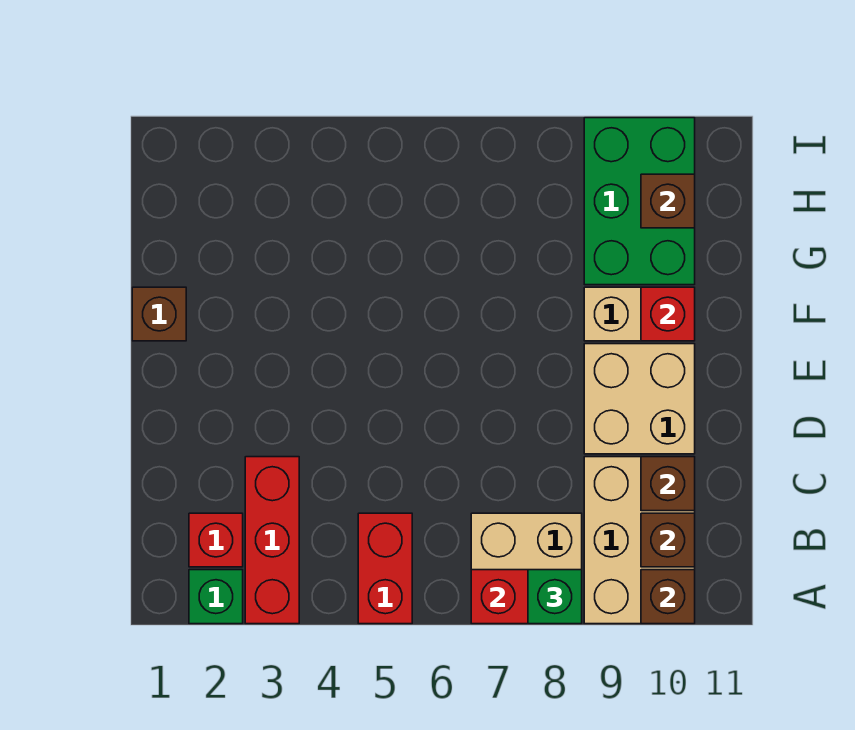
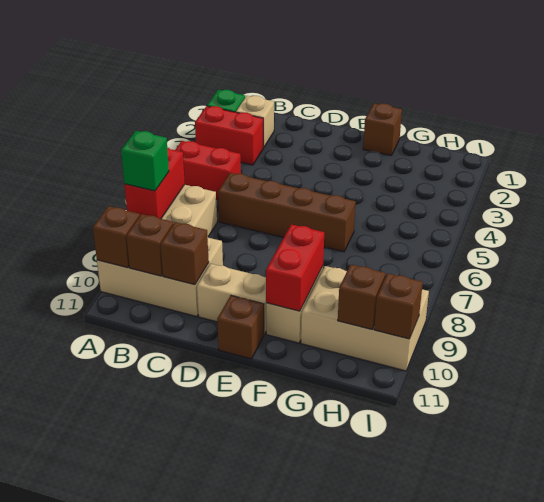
red brick A3:C3 level 1 -> red brick A3:B3 level 1
red brick B2 level 1 -> tan brick B2 level 1
none -> brown brick C6:F6 level 1
tan brick D9:E10 level 1 -> tan brick D10:E10 level 1
none -> brown brick E11 level 1
red brick F10 level 2 -> red brick F9:F10 level 2
green brick G9:I10 level 1 -> tan brick G9:I10 level 1
none -> brown brick I10 level 2

